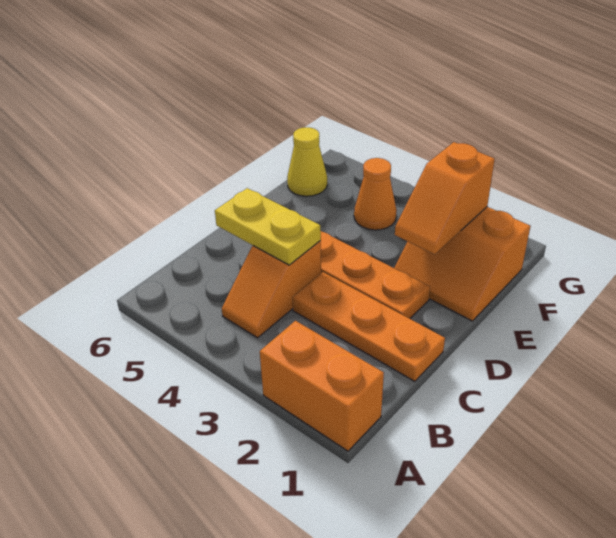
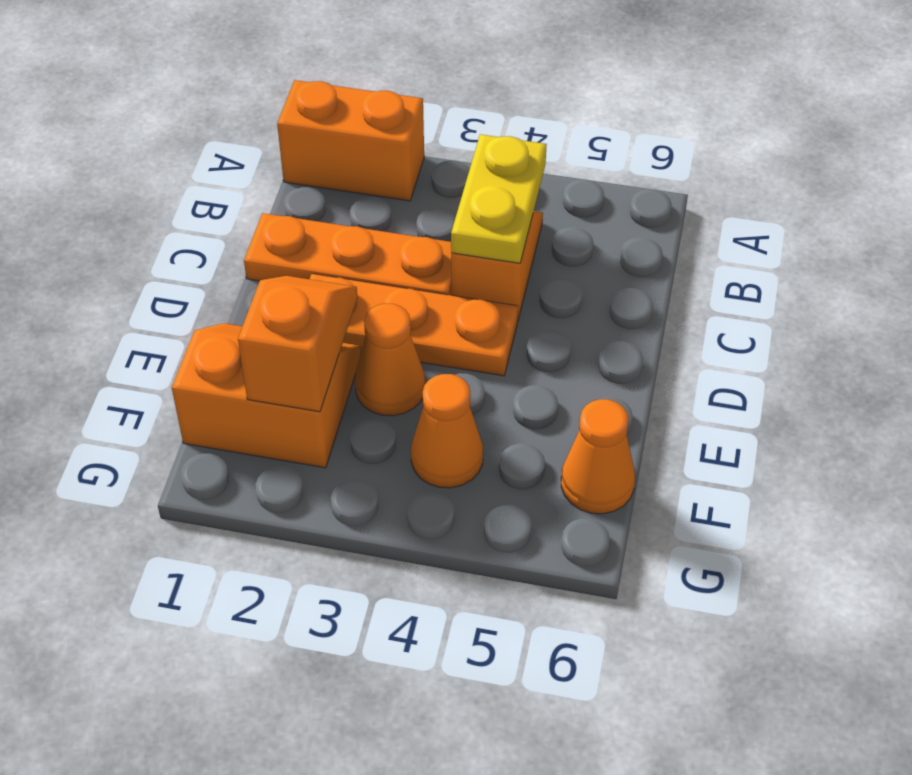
yellow plate C4:C5 level 2 -> yellow plate B4:C4 level 2
none -> orange cone E3 level 1
yellow cone F6 level 1 -> orange cone F6 level 1

